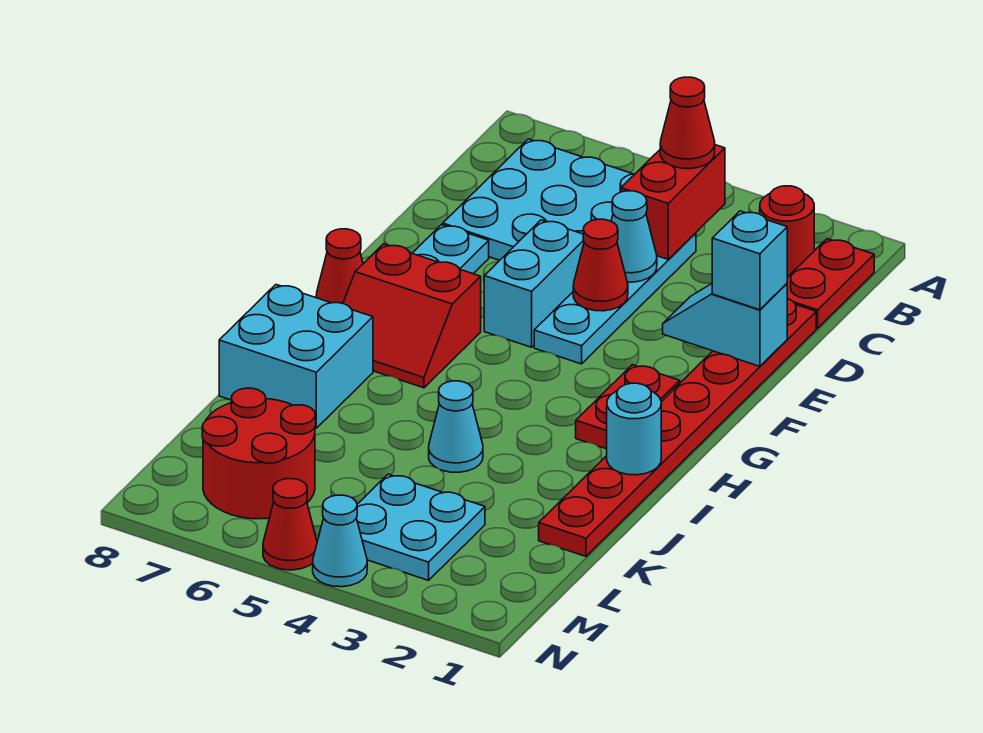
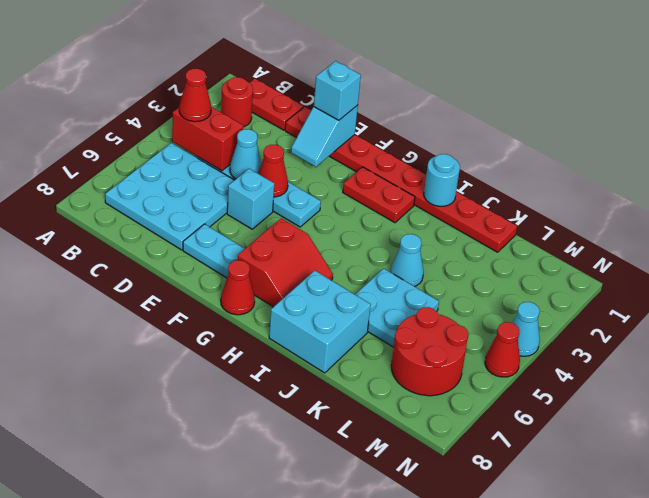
cyan brick E5:F5 level 1 -> cyan brick E5 level 1
cyan plate L3:M4 level 1 -> cyan plate J5:K6 level 1

